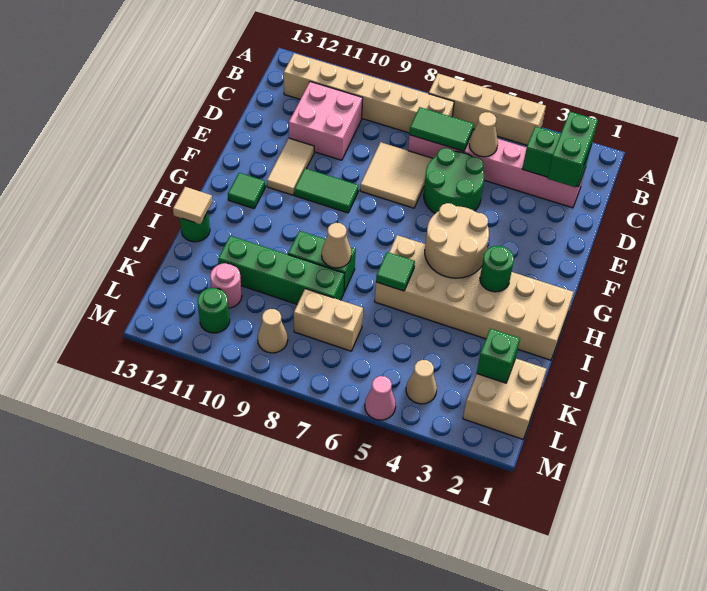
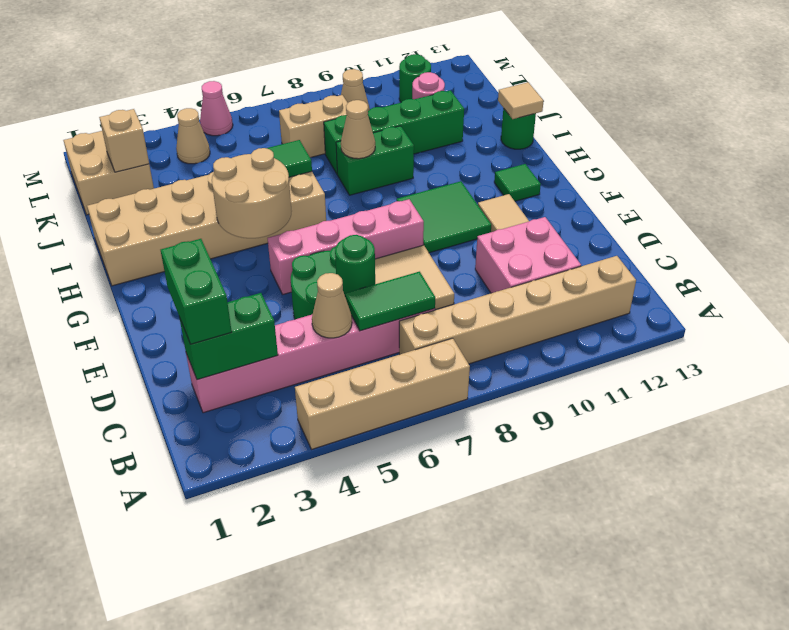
none -> pink brick F5:F8 level 1
green tile F9:F10 level 1 -> green tile F9:G10 level 1
green round brick H3 level 2 -> green round brick D6 level 2
green brick K2 level 2 -> tan brick K2 level 2

